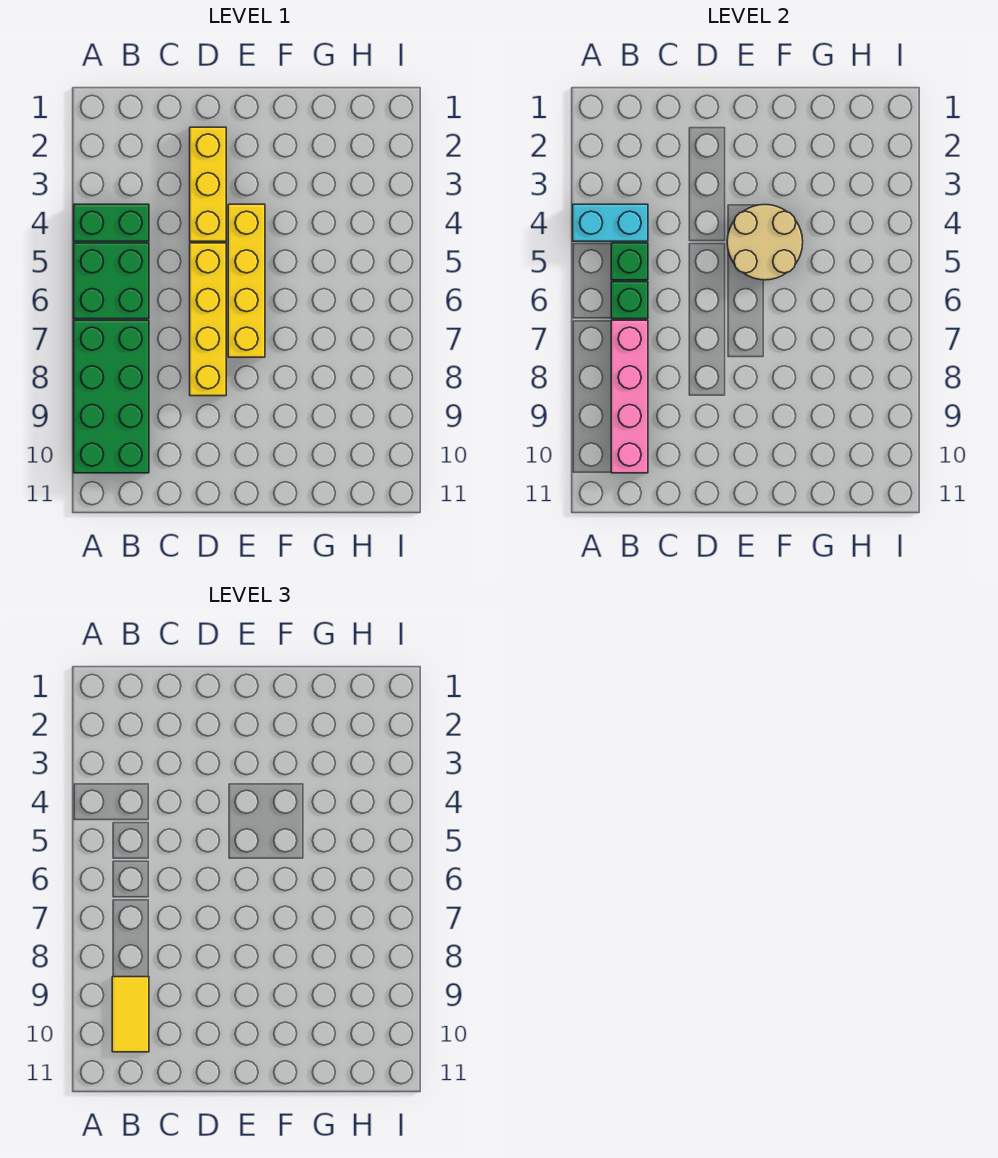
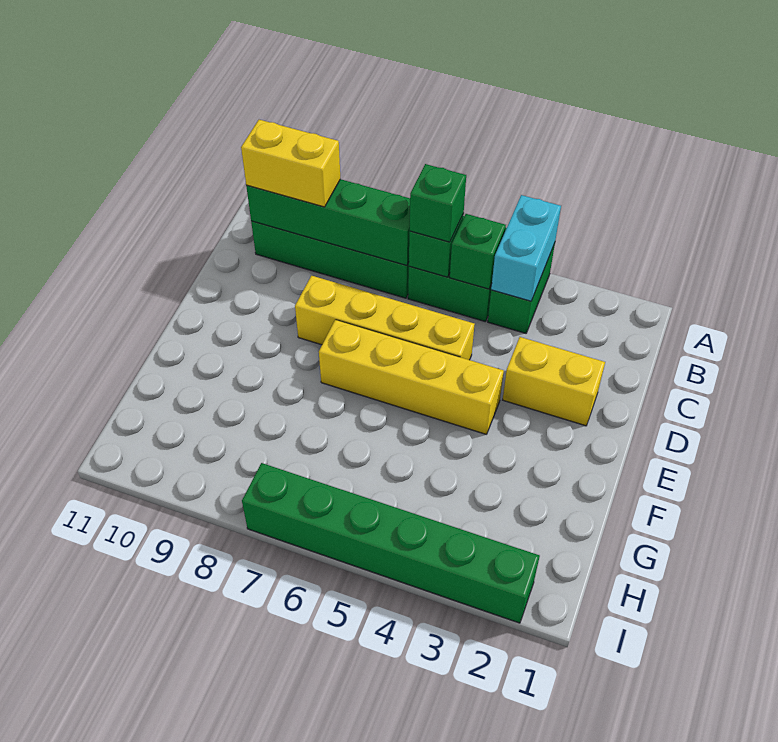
none -> green brick B6 level 3
pink brick B7:B10 level 2 -> green brick B7:B10 level 2
yellow tile B9:B10 level 3 -> yellow brick B9:B10 level 3
yellow brick D2:D4 level 1 -> yellow brick D2:D3 level 1
tan round brick E4:F5 level 2 -> none
none -> green brick I2:I7 level 1

